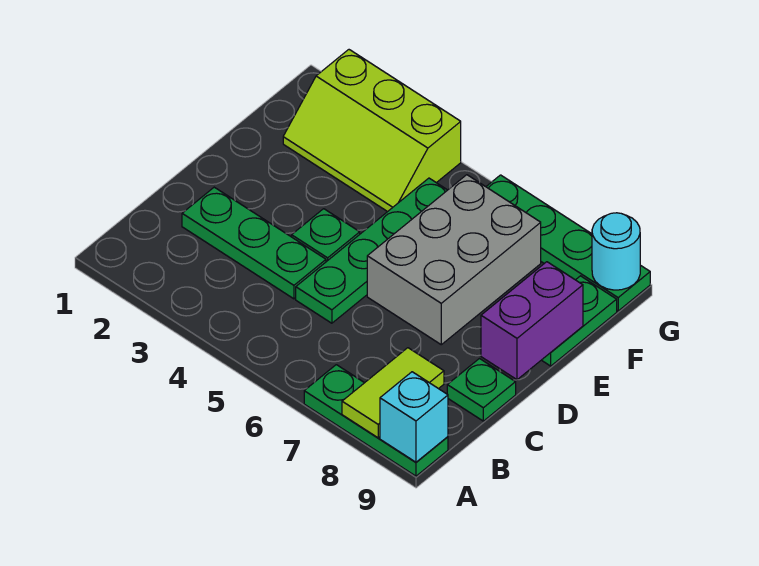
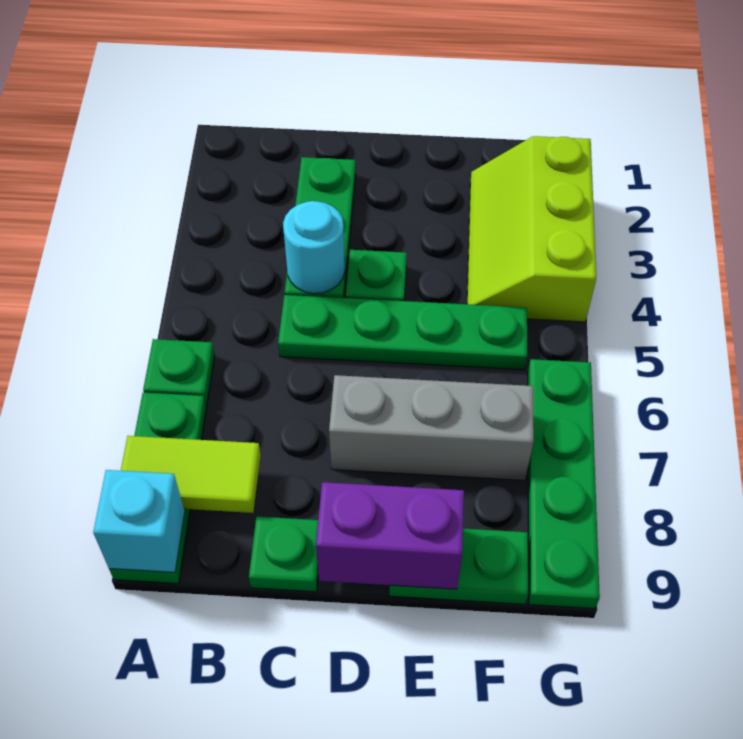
none -> green plate A6 level 1
grey brick D6:F7 level 1 -> grey brick D7:F7 level 1
cyan round brick G9 level 2 -> cyan round brick C4 level 2

